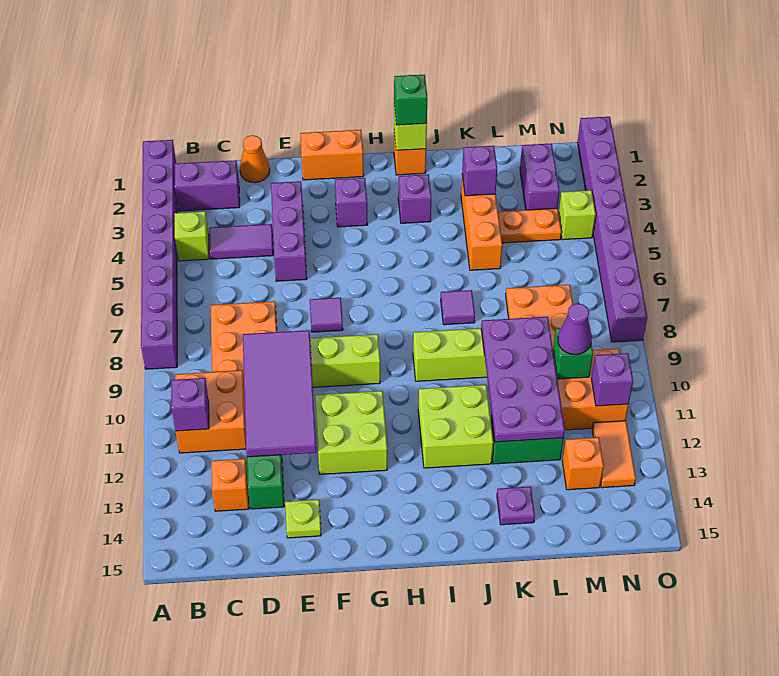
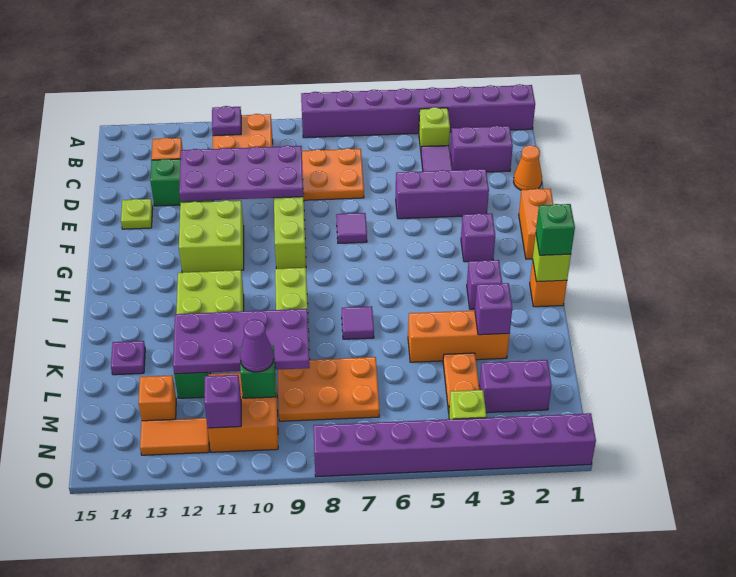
purple brick B2:C2 level 1 -> purple brick C2:C3 level 1
purple brick B11 level 2 -> purple plate B11 level 2
purple tile D9:E12 level 2 -> purple plate D9:E12 level 2

